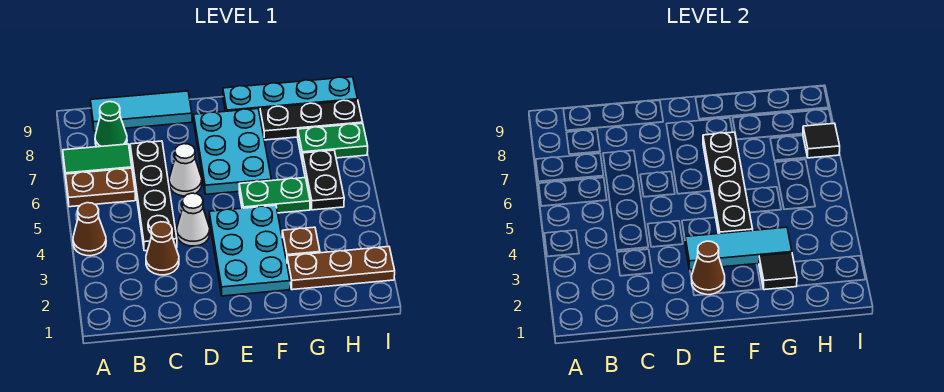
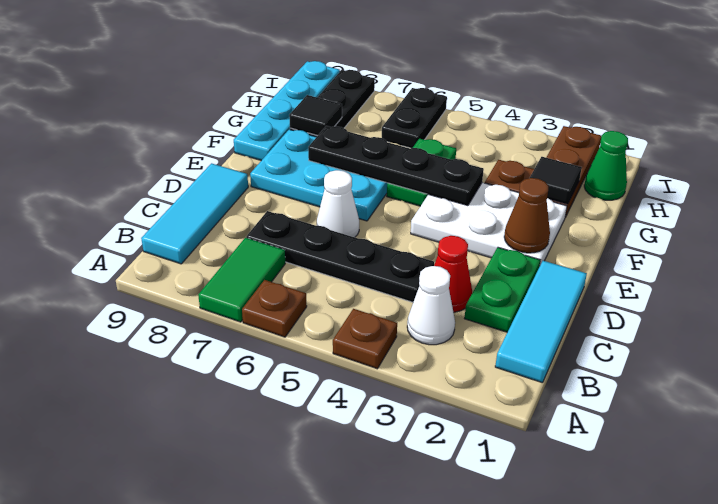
brown cone A4 level 1 -> brown plate A4 level 1
brown plate A6:B6 level 1 -> brown plate A6 level 1
green cone B8 level 1 -> green cone H1 level 1
brown cone C3 level 1 -> red cone C3 level 1
white cone D4 level 1 -> white cone B3 level 1
cyan plate E2:F4 level 1 -> white plate E2:F4 level 1
cyan tile E3:G3 level 2 -> cyan tile B1:D1 level 1
black plate H5:H6 level 1 -> black plate H6:I6 level 1
green plate H7:I7 level 1 -> green plate C2:D2 level 1
black tile I7 level 2 -> black tile G8 level 2

